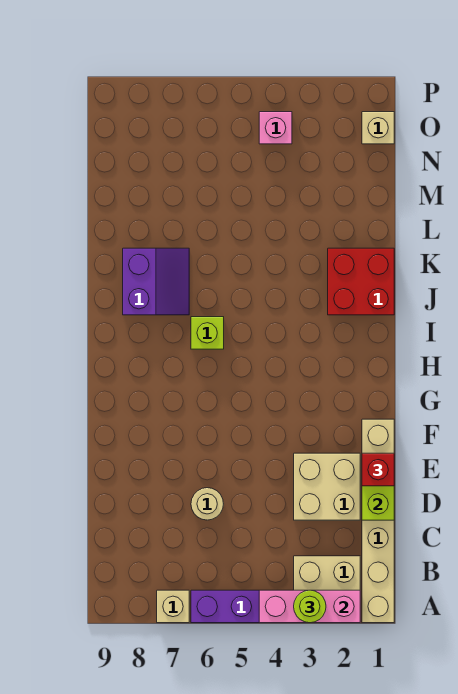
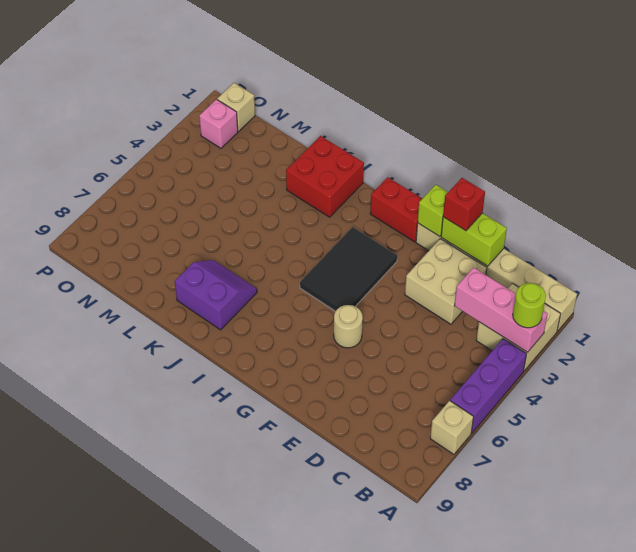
pink brick A2:A4 level 2 -> pink brick A3:C3 level 2
tan round brick D6 level 1 -> tan round brick F6 level 1
none -> red brick G1:H1 level 1
none -> black tile G3:H5 level 1
lime brick I6 level 1 -> lime brick F1 level 2
pink brick O4 level 1 -> pink brick O2 level 1

